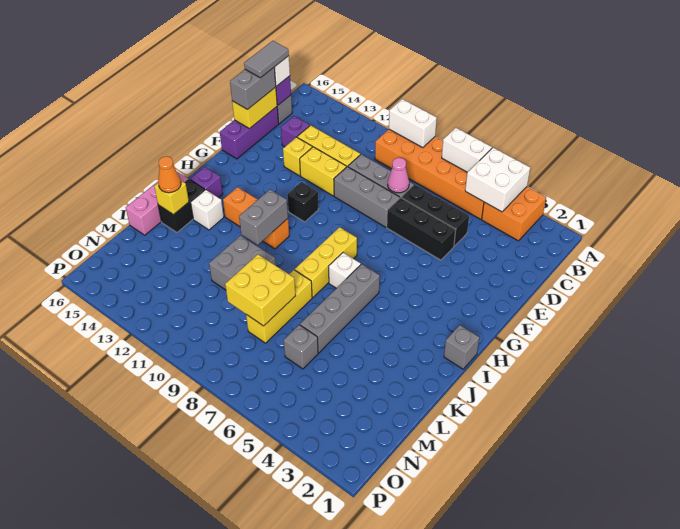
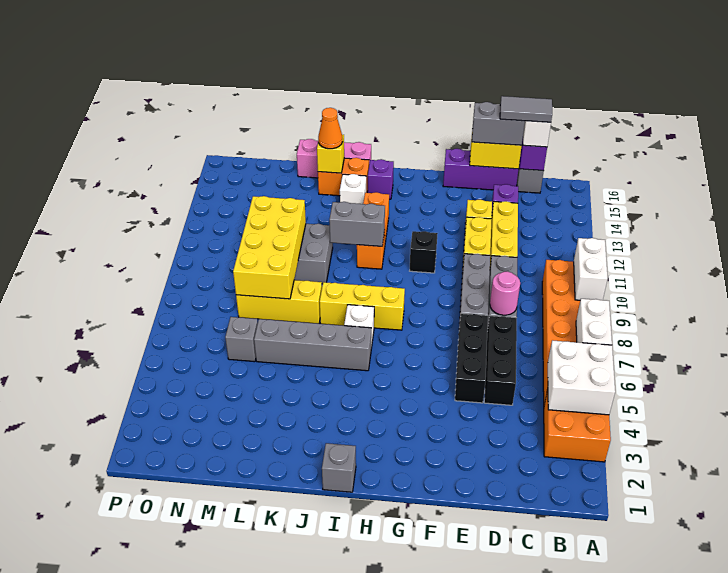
pink cone D8 level 2 -> pink round brick D8 level 2
black brick J15:K15 level 1 -> orange brick J15:K15 level 1
yellow brick L8:M9 level 2 -> yellow brick L8:M11 level 2

